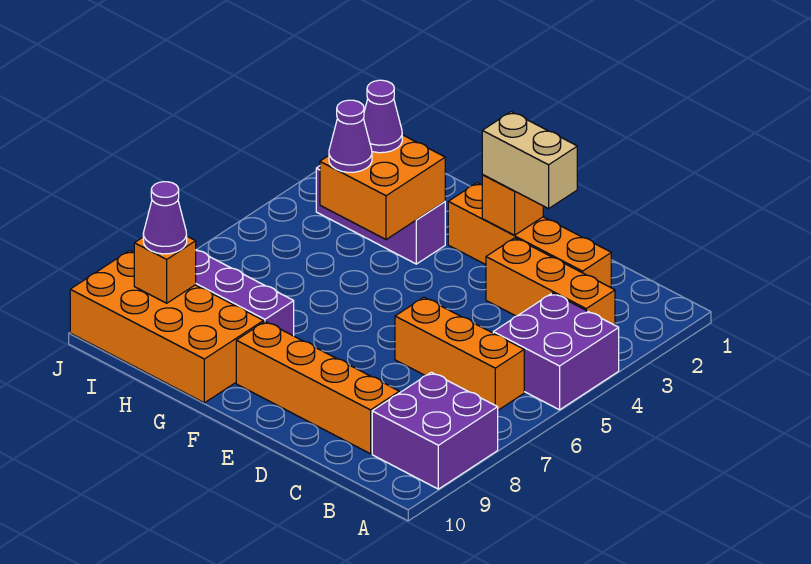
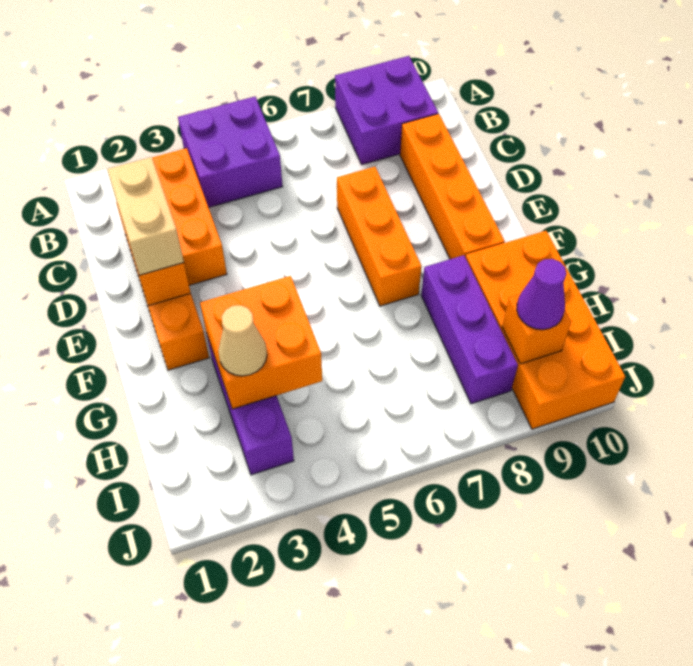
orange brick B6:D6 level 1 -> orange brick D7:F7 level 1
purple cone H3 level 3 -> tan cone H3 level 3
purple cone H4 level 3 -> none

